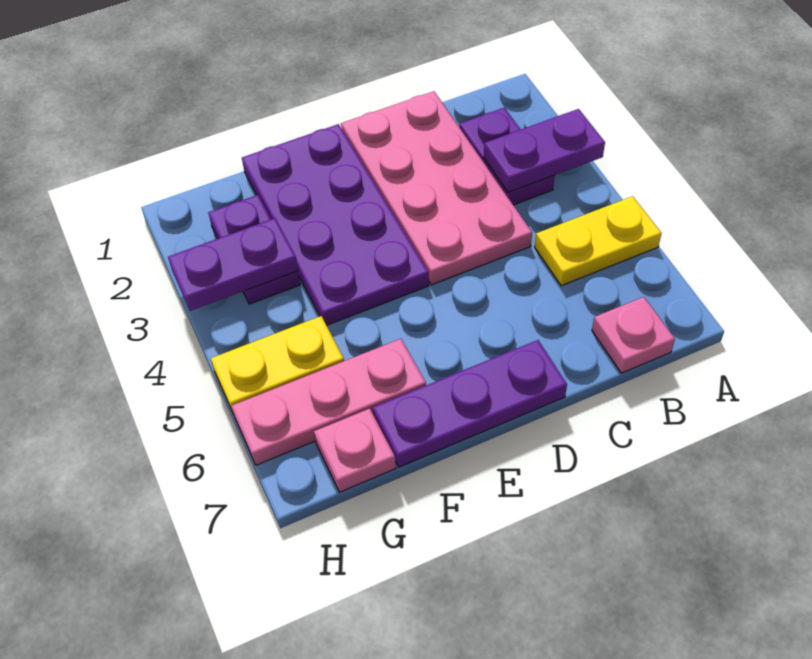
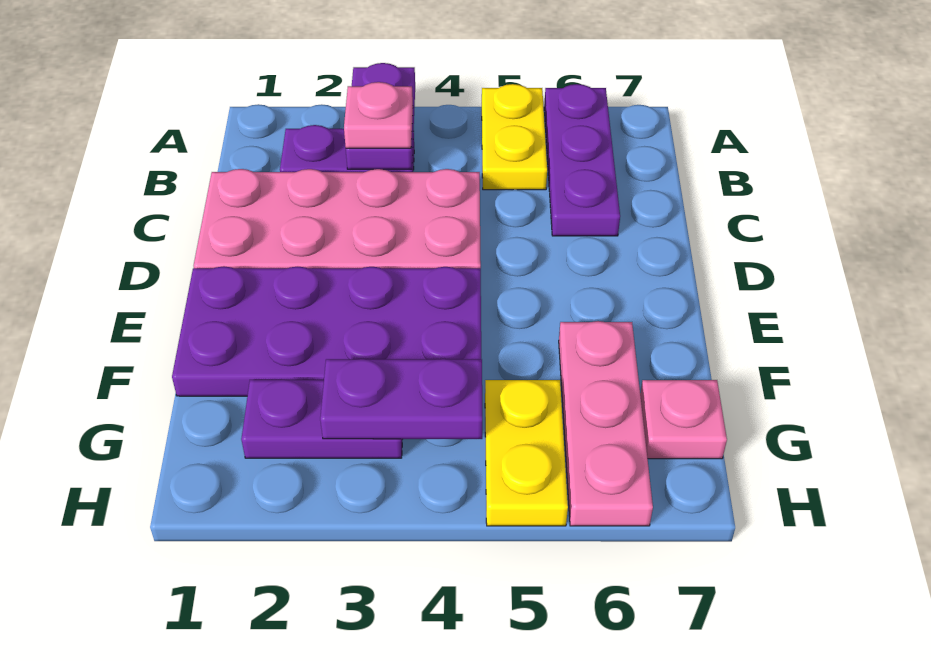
pink plate B7 level 1 -> pink plate B3 level 3
purple plate D7:F7 level 1 -> purple plate A6:C6 level 1
purple plate G3:H3 level 2 -> purple plate G3:G4 level 2

